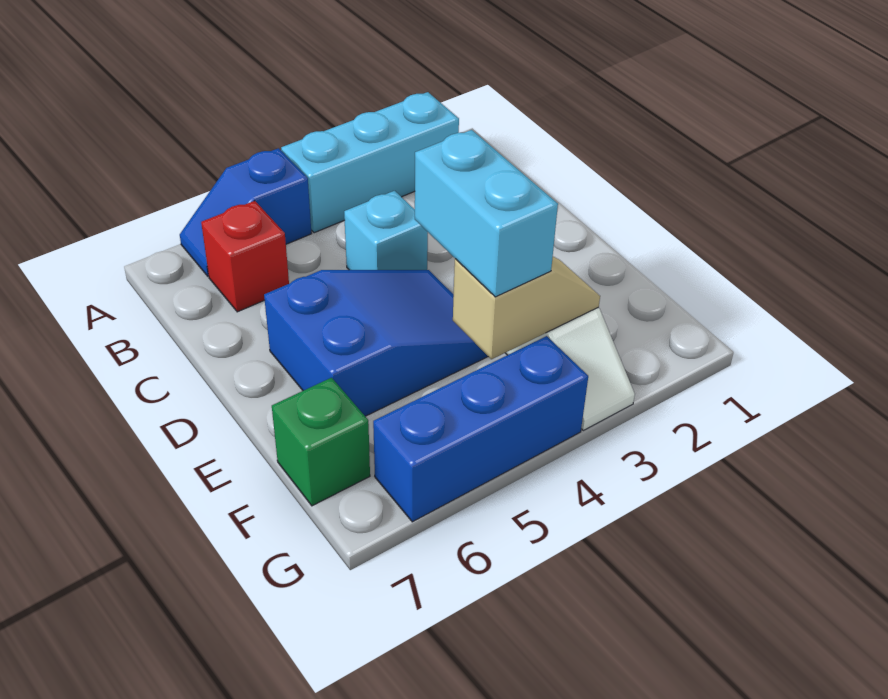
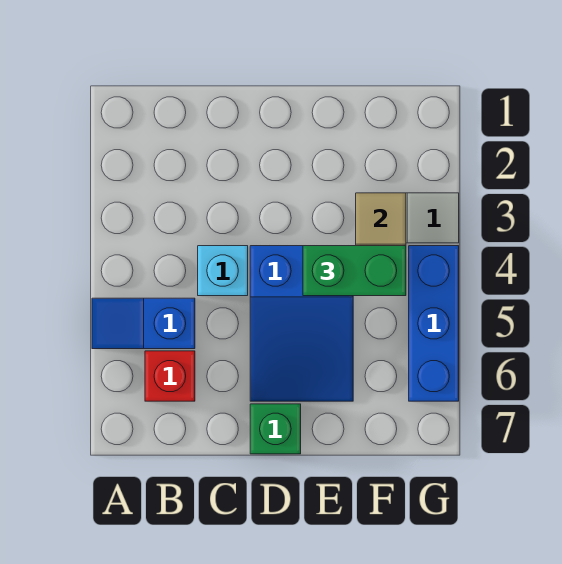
cyan brick A2:A4 level 1 -> none
blue slope A5:A6 level 1 top 5 -> blue slope A5:B5 level 1 top B
blue slope D4:E6 level 1 top 6 -> blue slope D4:E6 level 1 top 4
cyan brick E4:F4 level 3 -> green brick E4:F4 level 3
green brick F7 level 1 -> green brick D7 level 1

